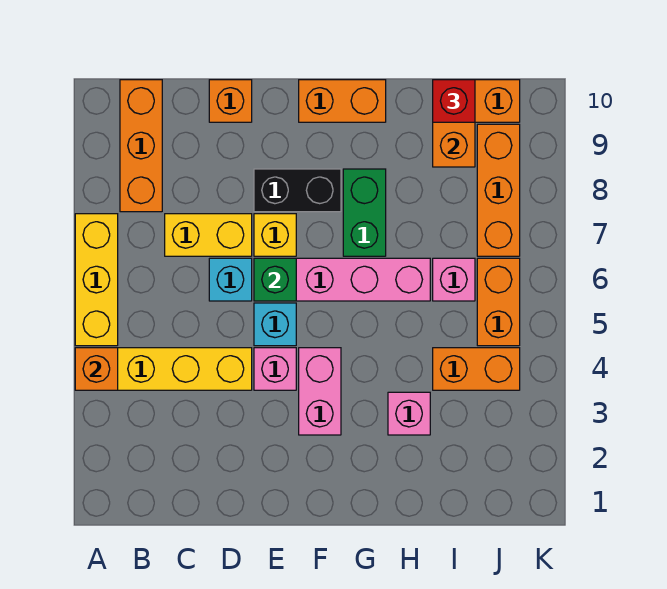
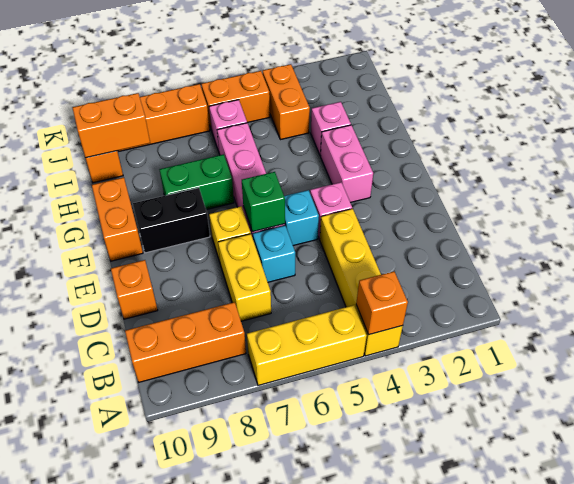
black brick E8:F8 level 1 -> black brick F8:F9 level 1
pink brick F3:F4 level 1 -> pink brick F3:G3 level 1
red brick I10 level 3 -> none

